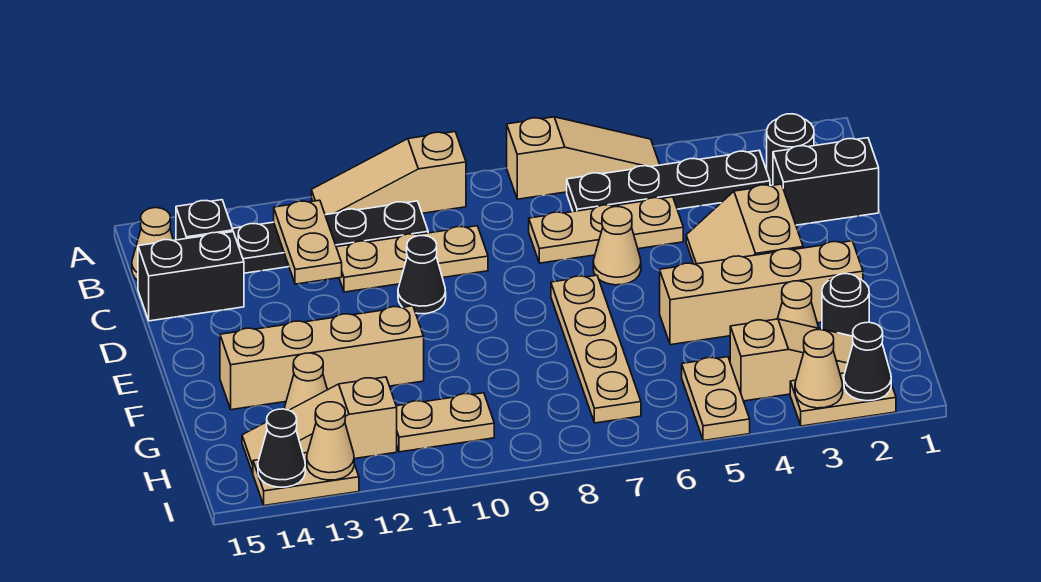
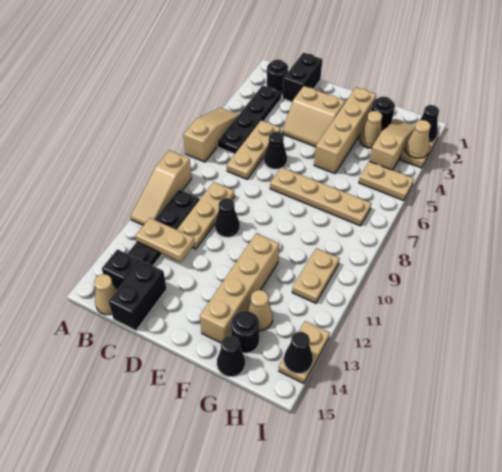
tan cone D6 level 1 -> black cone D6 level 1
none -> black round brick G14 level 1
none -> black cone G15 level 1
tan slope H12:H14 level 1 top 12 -> none
tan cone I13 level 2 -> none

